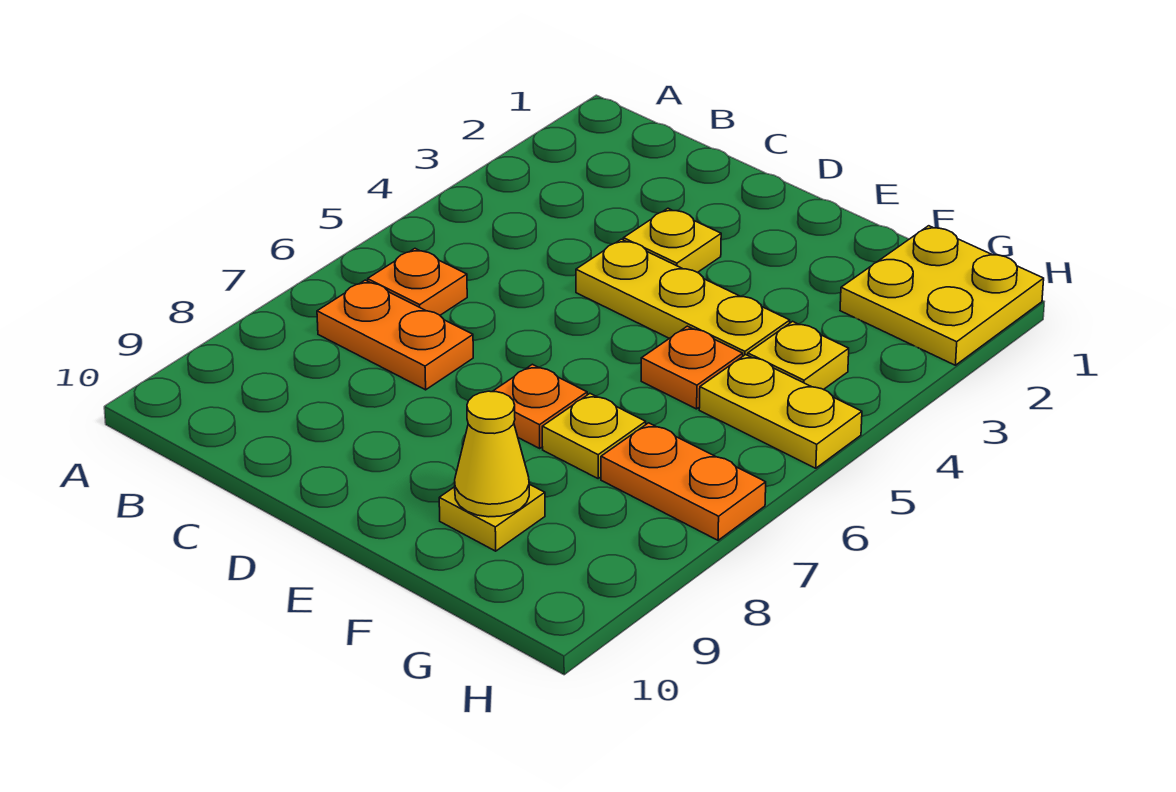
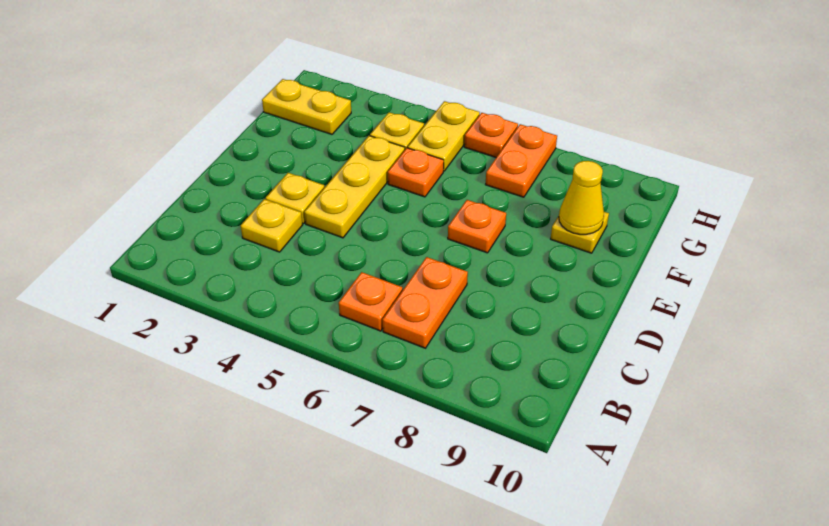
yellow plate F7 level 1 -> yellow plate C3 level 1
yellow plate G1:H2 level 1 -> yellow plate G1:G2 level 1
none -> orange plate H6 level 1

